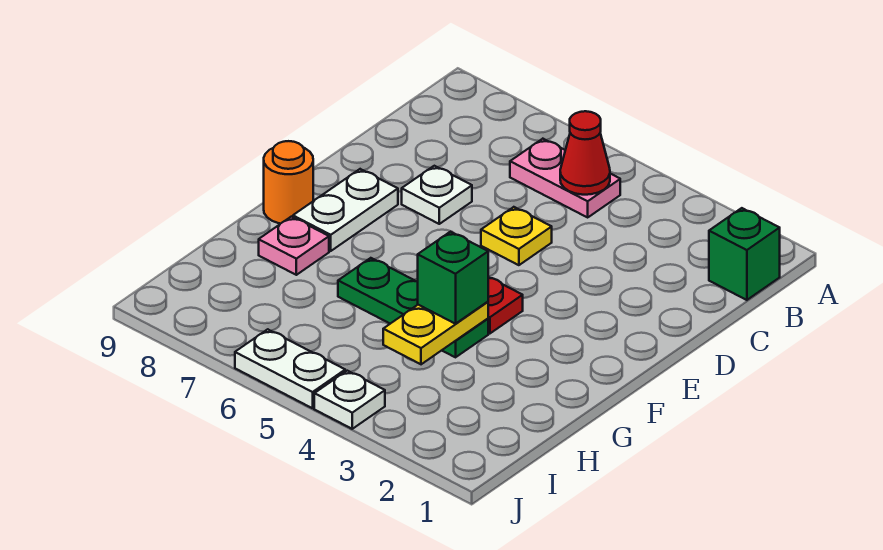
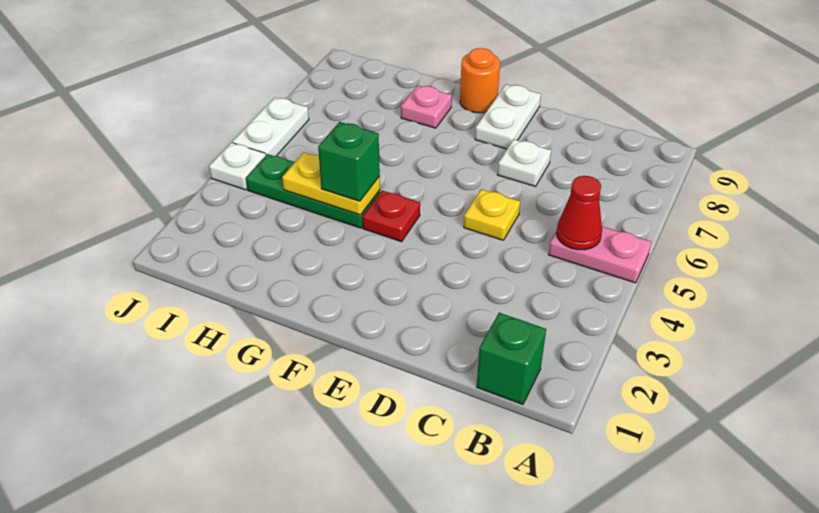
pink plate B5:B6 level 1 -> pink plate A5:B5 level 1
white plate E8:F8 level 1 -> white plate E8:E9 level 1
green plate G4:G6 level 1 -> green plate G4:I4 level 1

